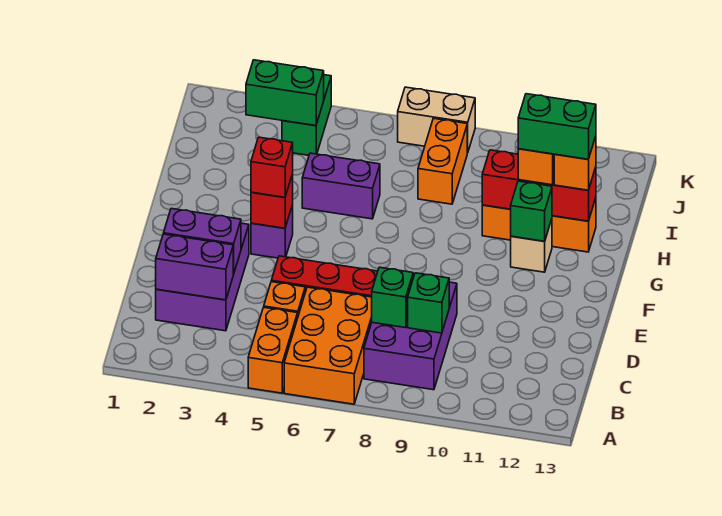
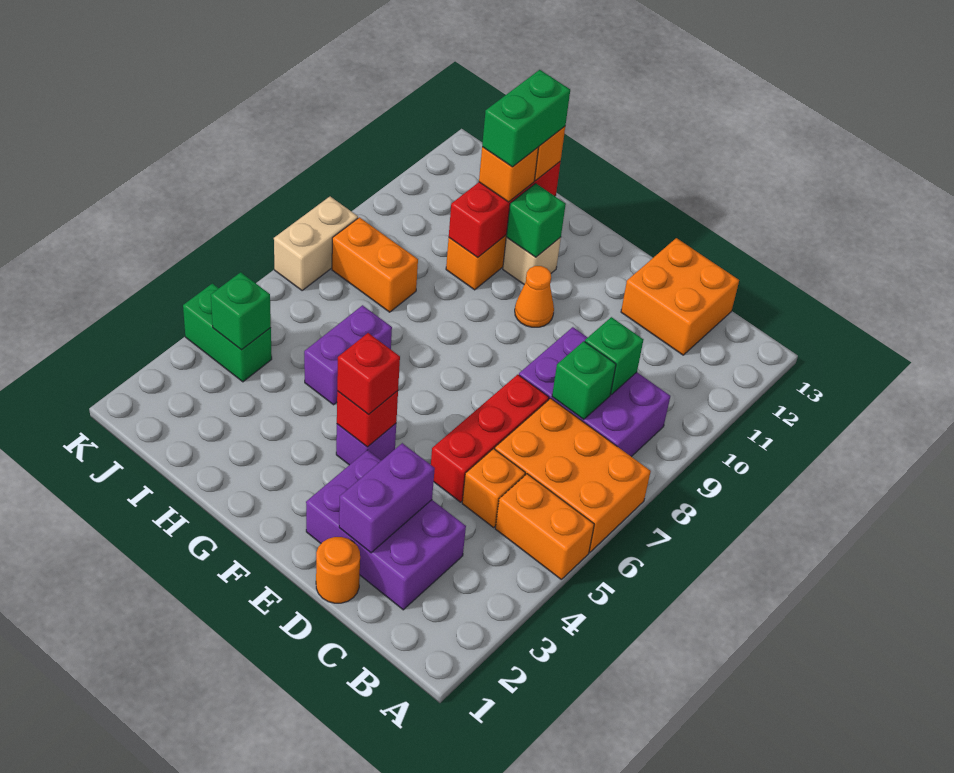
purple brick C2:C3 level 2 -> none
none -> orange brick C12:D13 level 1
none -> orange round brick D1 level 1
none -> orange cone F10 level 1
green brick J3:J4 level 2 -> green brick J4 level 2

